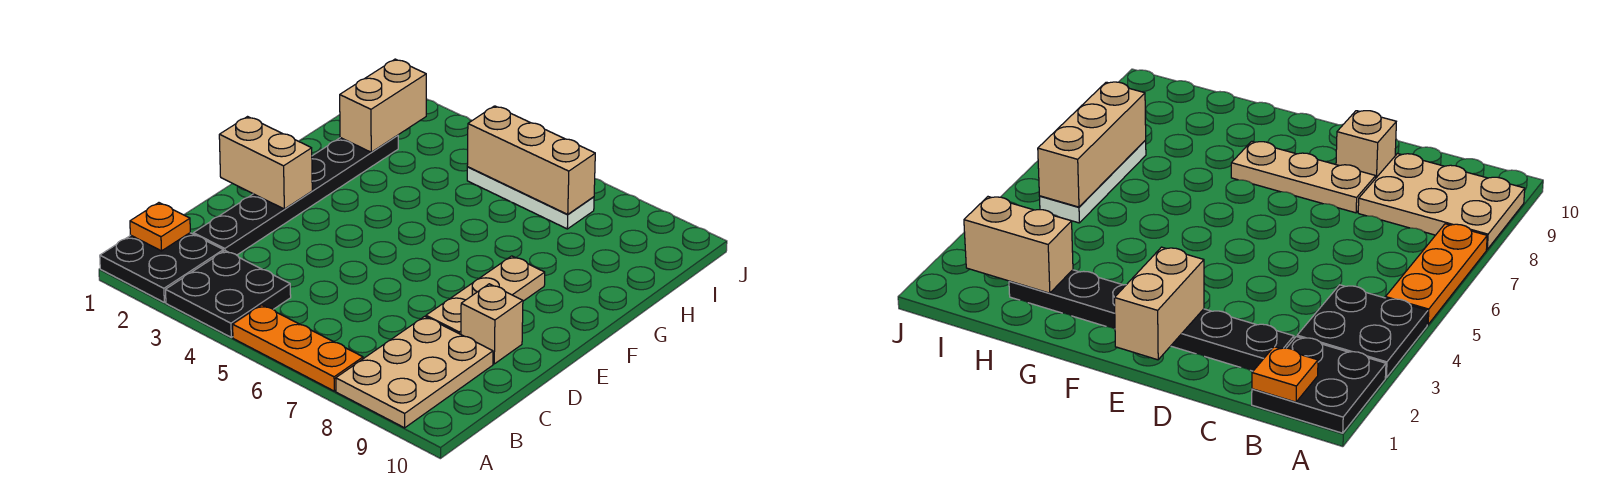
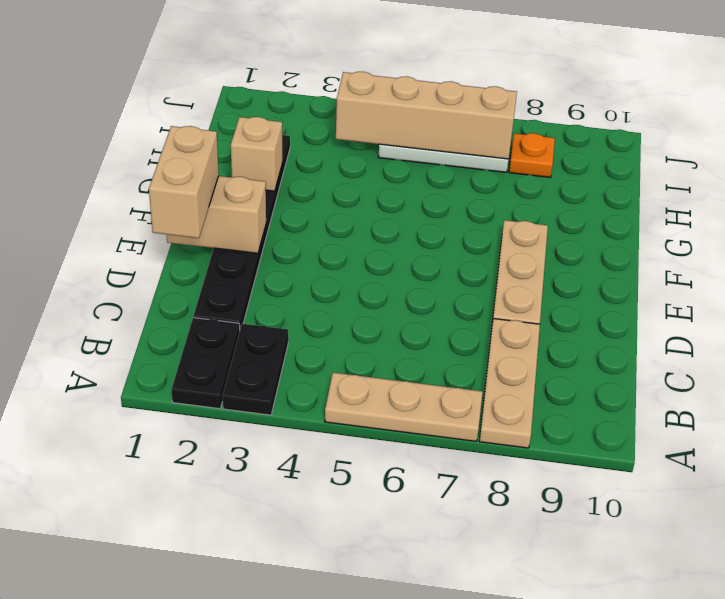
black plate A1:B2 level 1 -> black plate A2:B2 level 1
black plate A3:B4 level 1 -> black plate A3:B3 level 1
orange plate A5:A7 level 1 -> tan plate A5:A7 level 1
tan plate A8:C9 level 1 -> tan plate A8:C8 level 1
orange plate B1 level 2 -> orange plate I8 level 1
tan brick D9 level 1 -> tan brick G2 level 2
tan brick H2:I2 level 2 -> tan brick D1:E1 level 3
tan brick I5:I7 level 2 -> tan brick I4:I7 level 2

